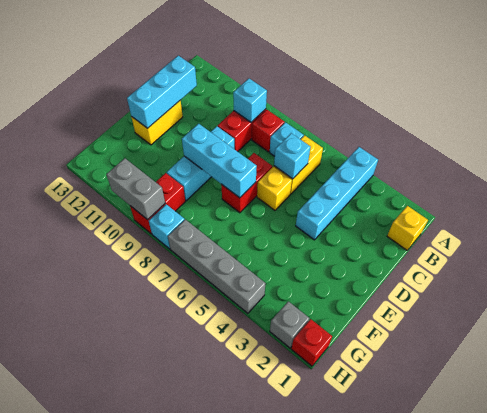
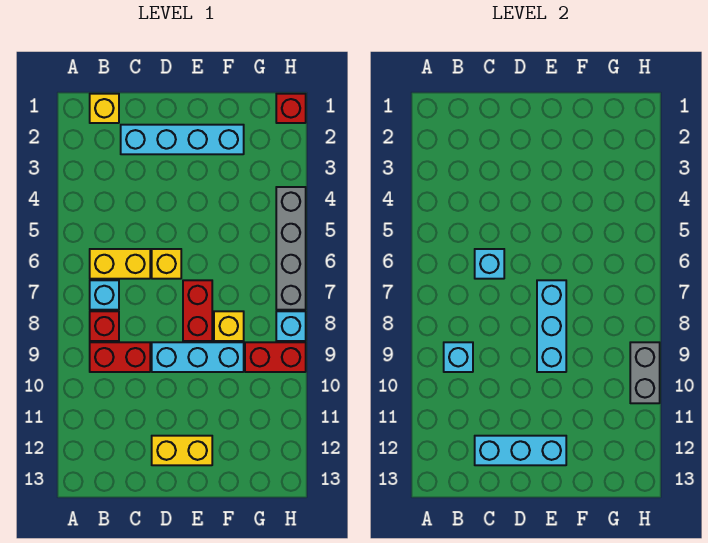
cyan brick A4:D4 level 1 -> cyan brick C2:F2 level 1
red brick D7:E7 level 1 -> red brick E7:E8 level 1
none -> yellow brick F8 level 1
grey brick H2 level 1 -> none

